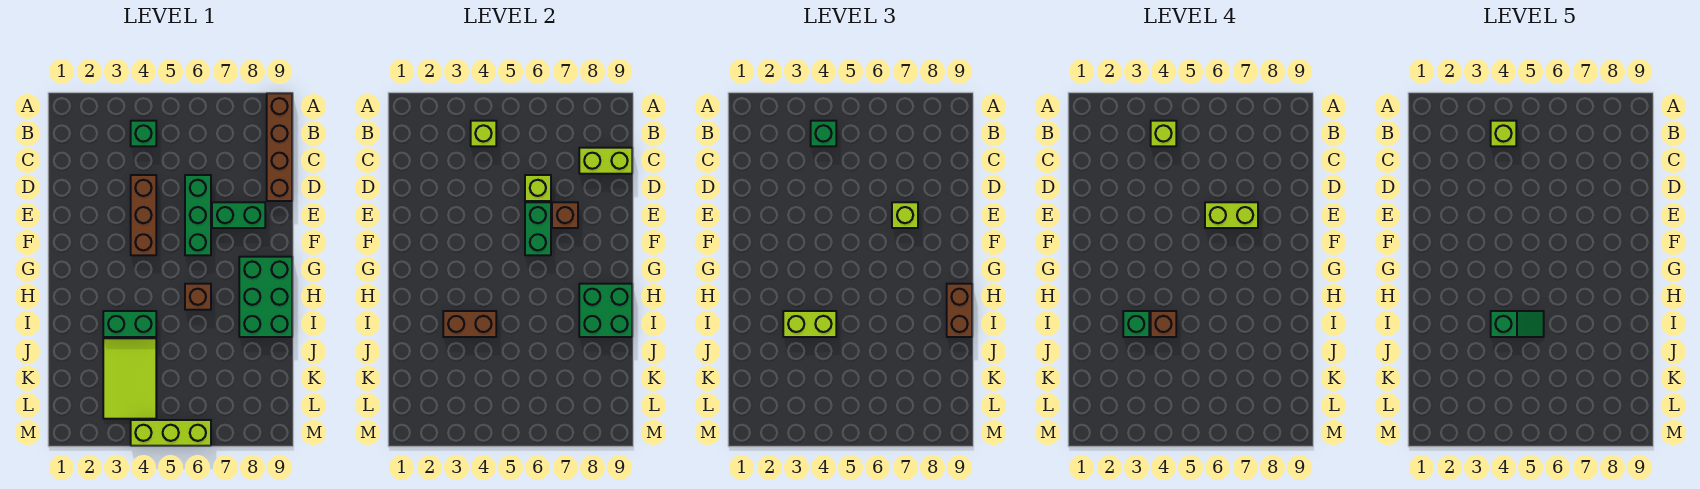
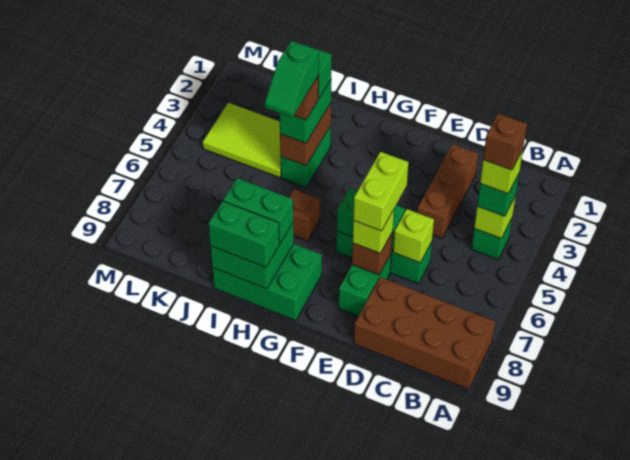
brown brick A9:D9 level 1 -> brown brick A8:D9 level 1
lime brick B4 level 5 -> brown brick B4 level 5
lime brick C8:C9 level 2 -> none
brown brick D4:F4 level 1 -> brown brick D2:D4 level 1
none -> green brick H8:I8 level 3
brown brick H9:I9 level 3 -> green brick H9:I9 level 3
lime brick I3:I4 level 3 -> green brick I3:I4 level 3
lime brick M4:M6 level 1 -> none

